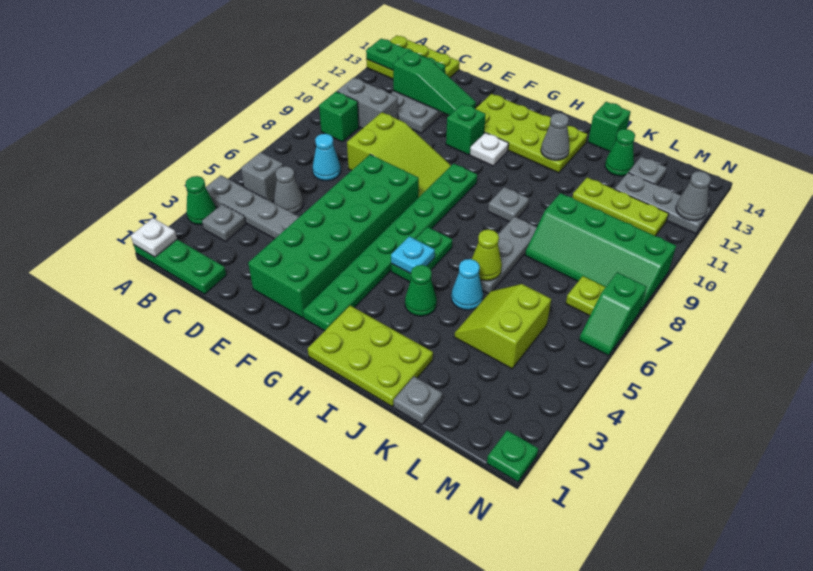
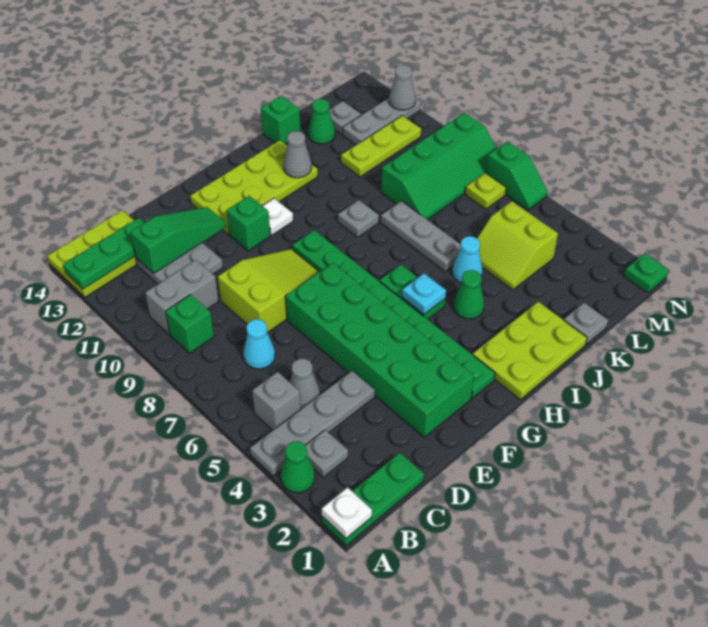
lime cone J6 level 2 -> none

